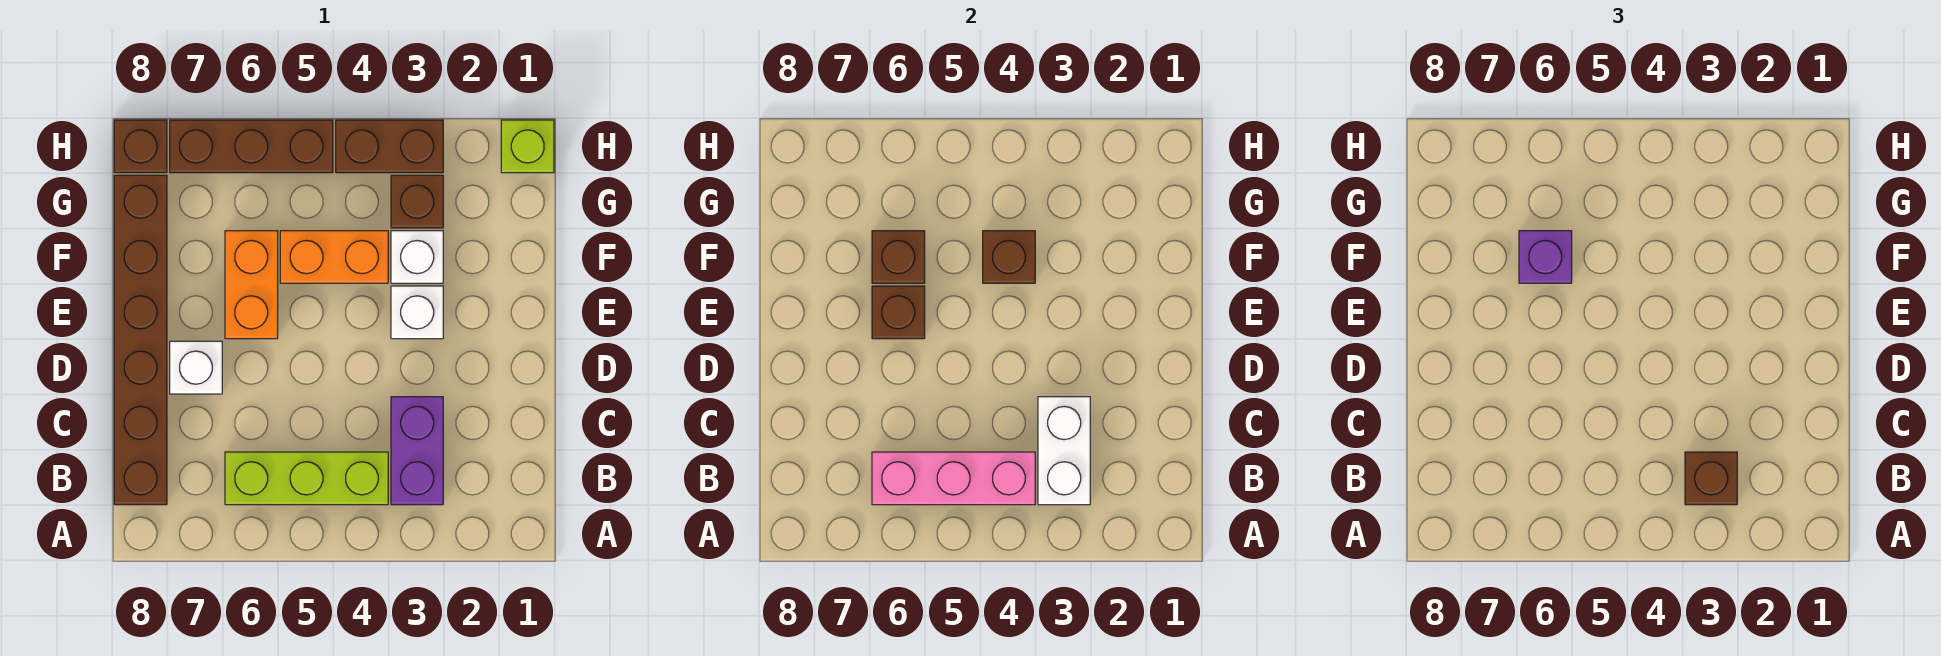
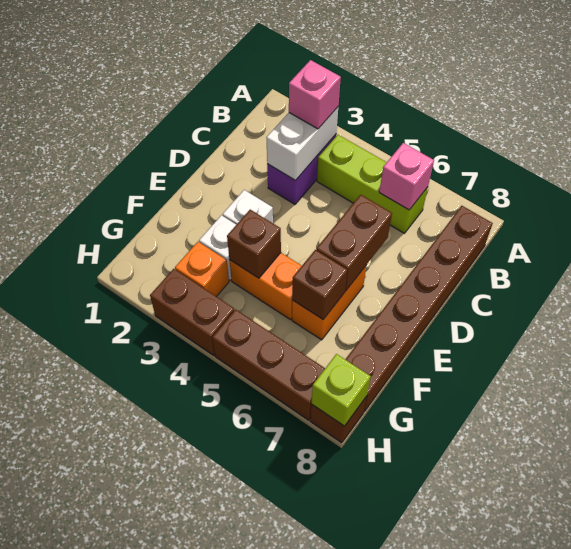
brown brick B3 level 3 -> pink brick B3 level 3
pink brick B4:B6 level 2 -> pink brick B6 level 2
white brick D7 level 1 -> none
brown brick E6 level 2 -> brown brick D6:E6 level 2
purple brick F6 level 3 -> none
brown brick G3 level 1 -> orange brick G3 level 1
lime brick H1 level 1 -> lime brick H8 level 2

